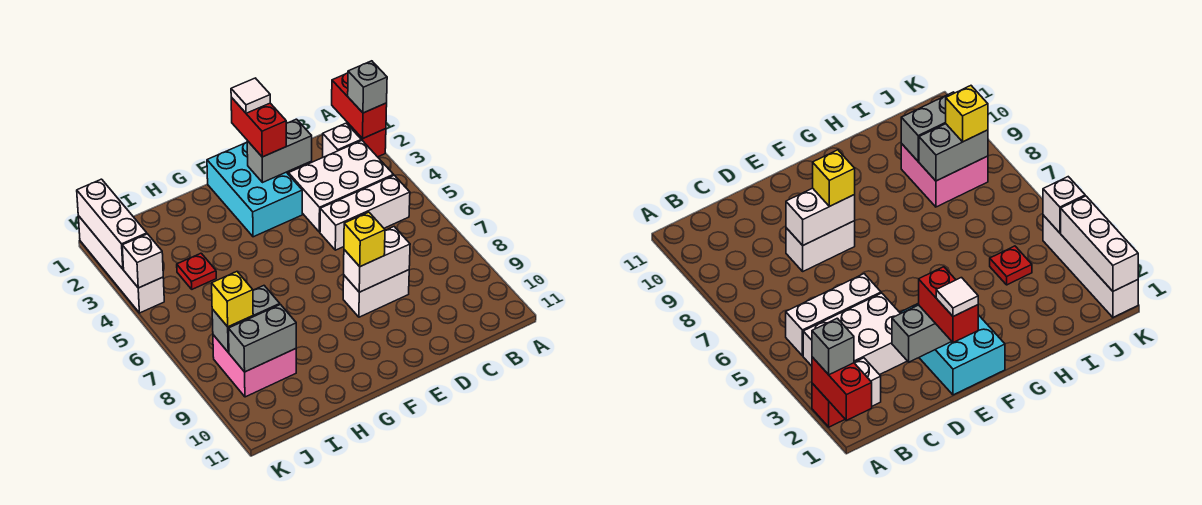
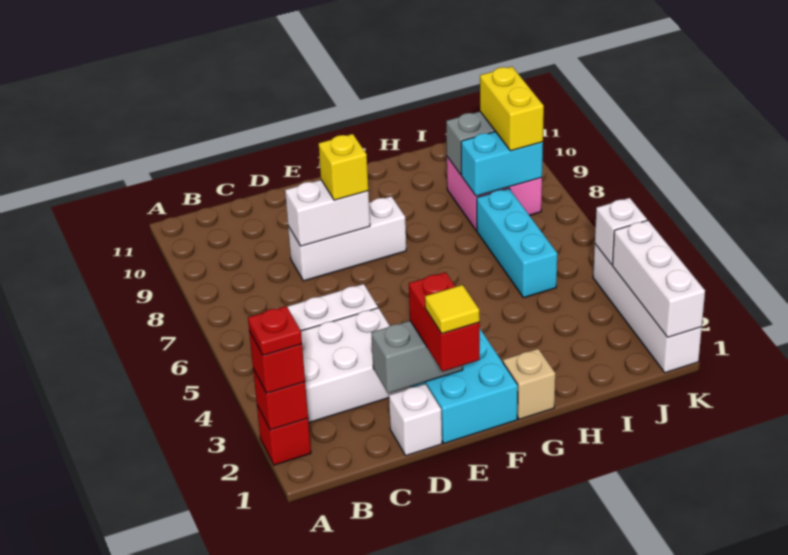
red brick A1:A2 level 2 -> red brick A2 level 2
grey brick A2 level 3 -> red brick A2 level 3
white brick B2 level 1 -> white brick D1 level 1
white brick D8:E8 level 1 -> white brick D8:F8 level 1
white tile E1 level 4 -> yellow tile E1 level 4
none -> tan brick G1 level 1
red plate I4 level 1 -> red plate A2 level 4
none -> cyan brick I5:I7 level 1
grey brick I8:J8 level 2 -> cyan brick I8:J8 level 2
yellow brick J8 level 3 -> yellow brick J8:J9 level 3

